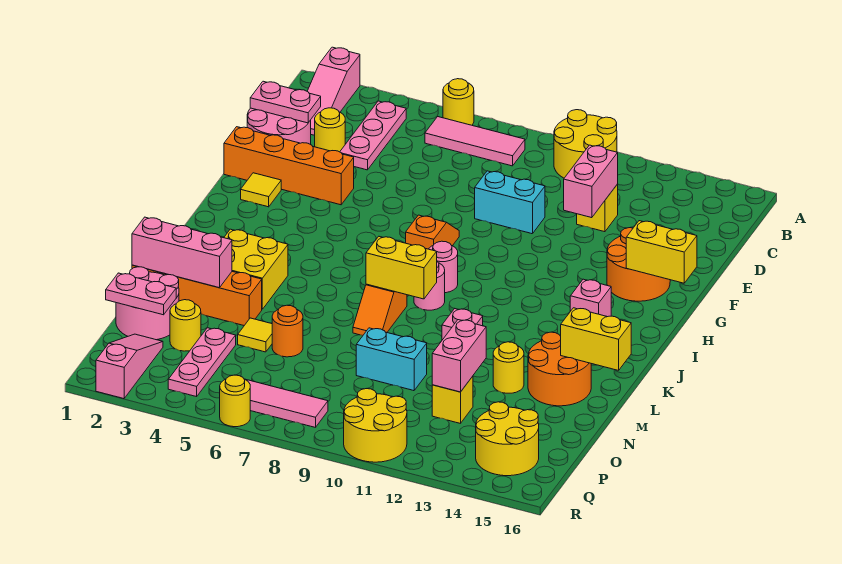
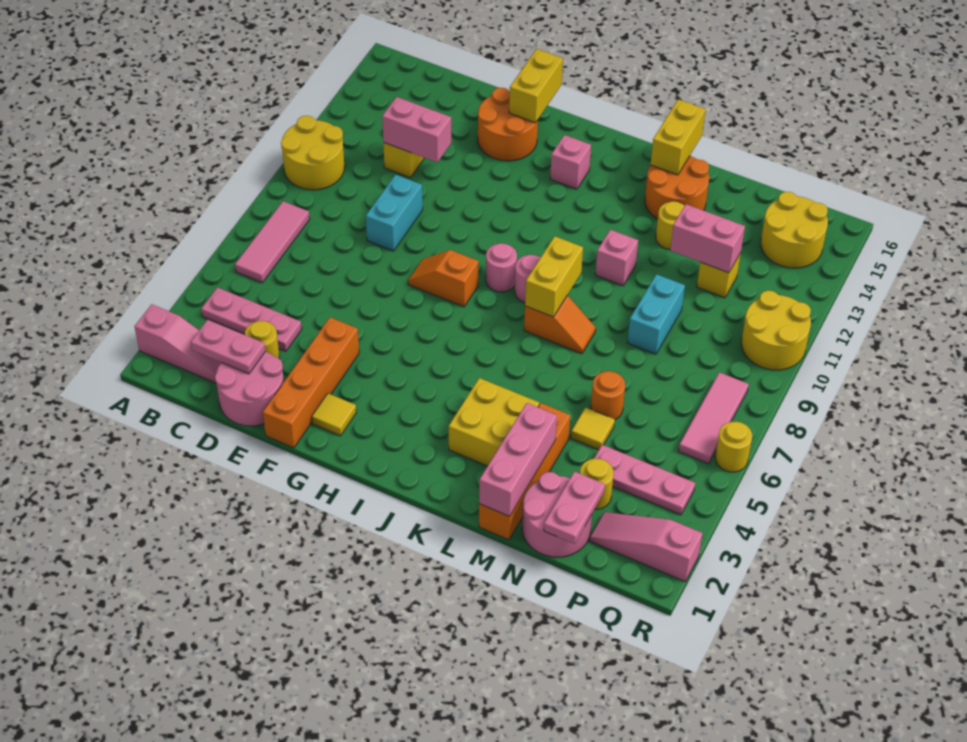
yellow round brick A6 level 1 -> none
pink plate D1:D2 level 2 -> pink plate C2:D2 level 2

